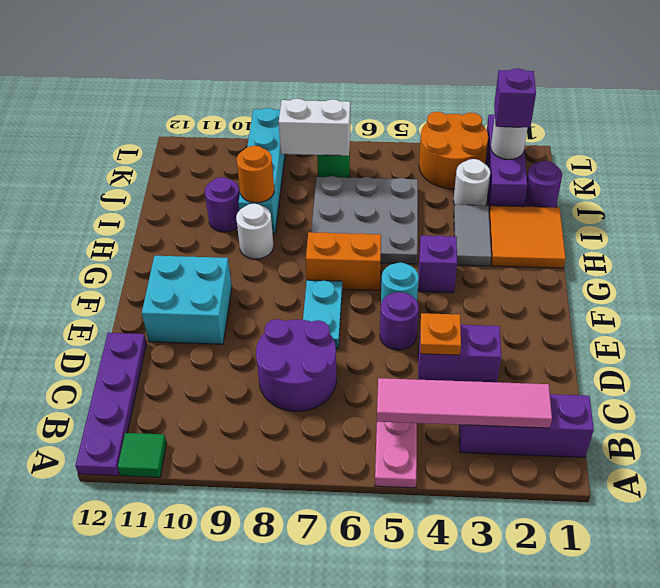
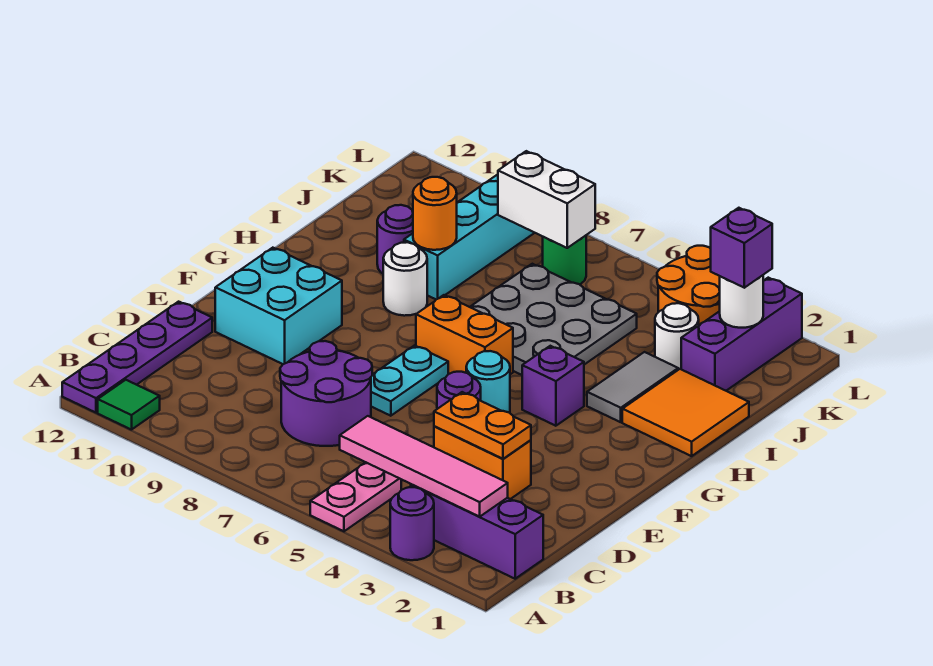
purple brick D3:D4 level 1 -> orange brick D3:D4 level 1
orange plate D4 level 2 -> orange plate D3:D4 level 2
purple round brick J1 level 1 -> purple round brick A3 level 1

